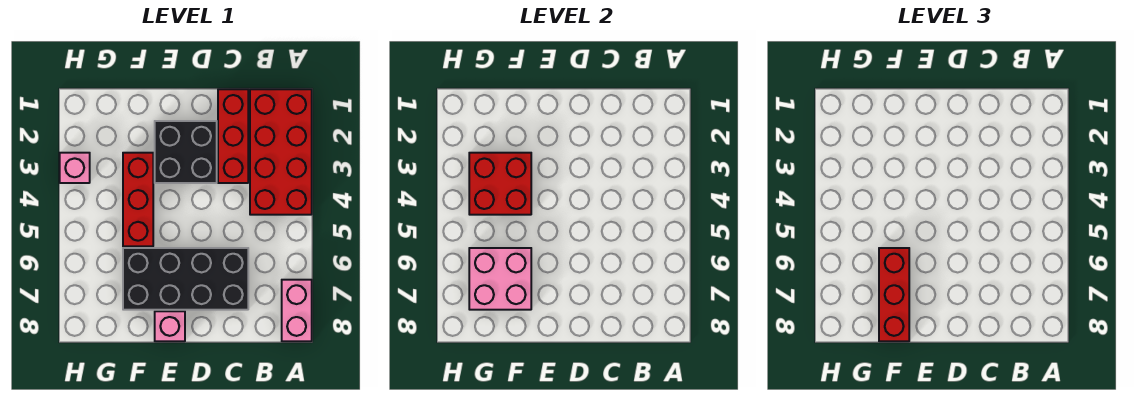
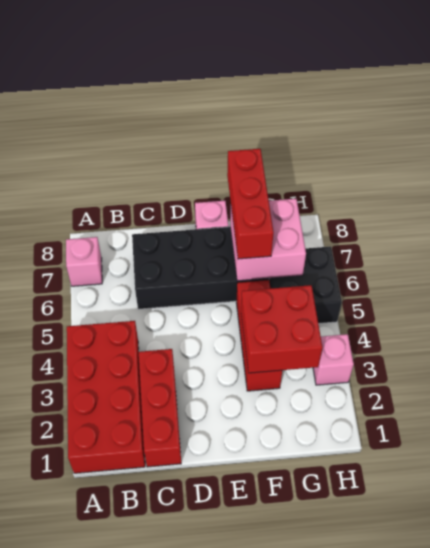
pink brick A7:A8 level 1 -> pink brick A7 level 1
black brick D2:E3 level 1 -> black brick G5:H6 level 1

